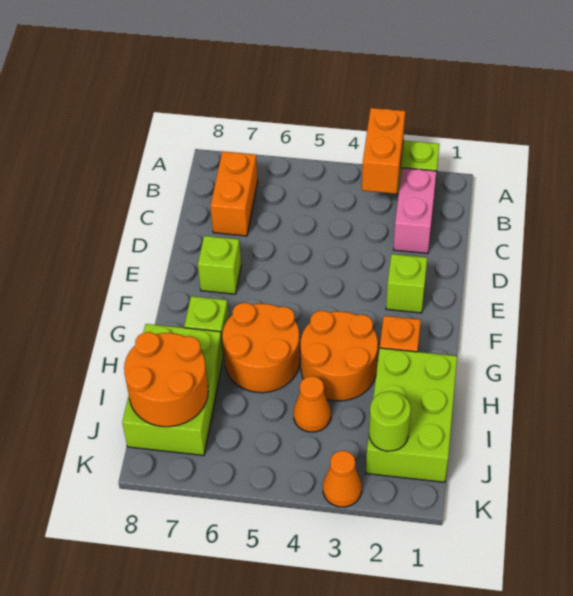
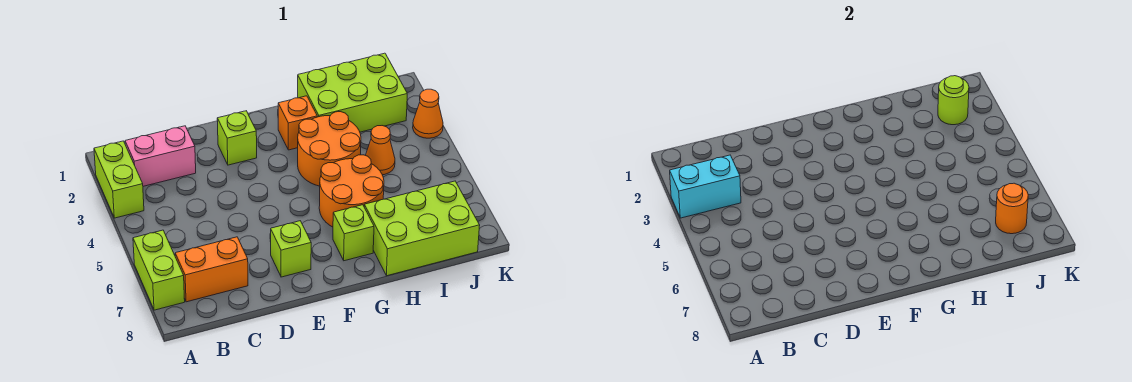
orange brick A3:B3 level 2 -> cyan brick A3:B3 level 2
none -> lime brick A6:A7 level 1
orange round brick I7:J8 level 2 -> orange round brick J7 level 2

